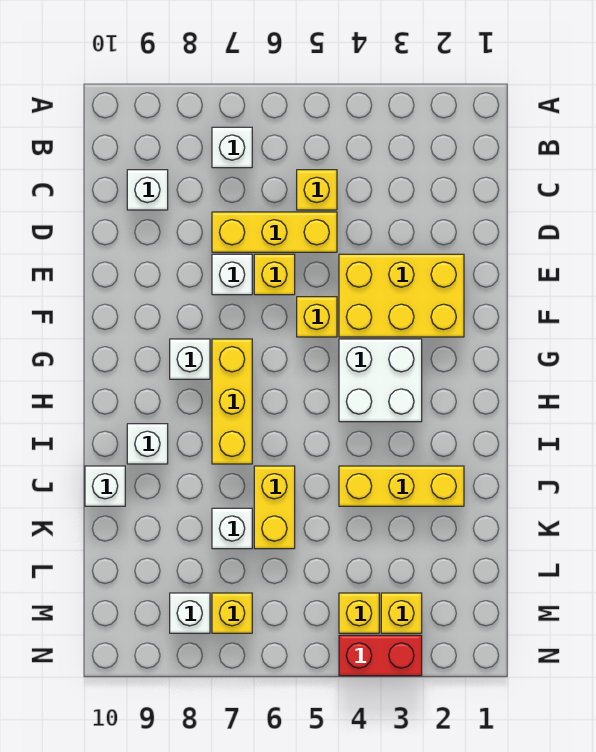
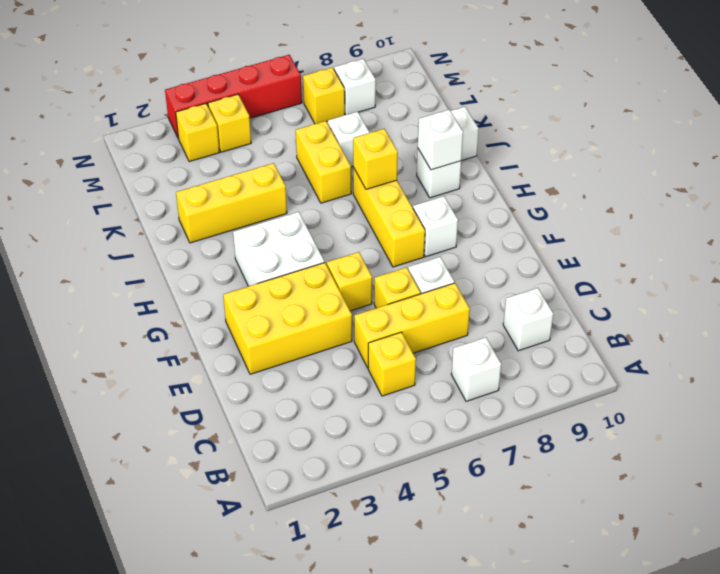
none -> yellow brick I7 level 2
none -> white brick I9 level 2
red brick N3:N4 level 1 -> red brick N3:N6 level 1

